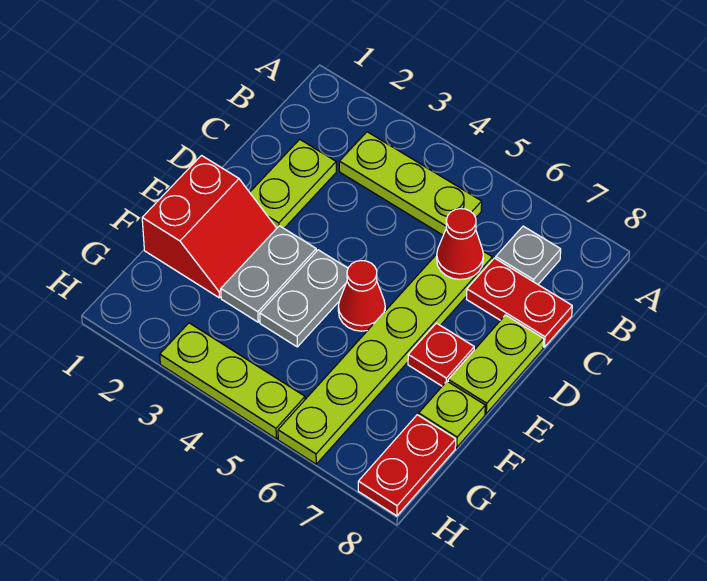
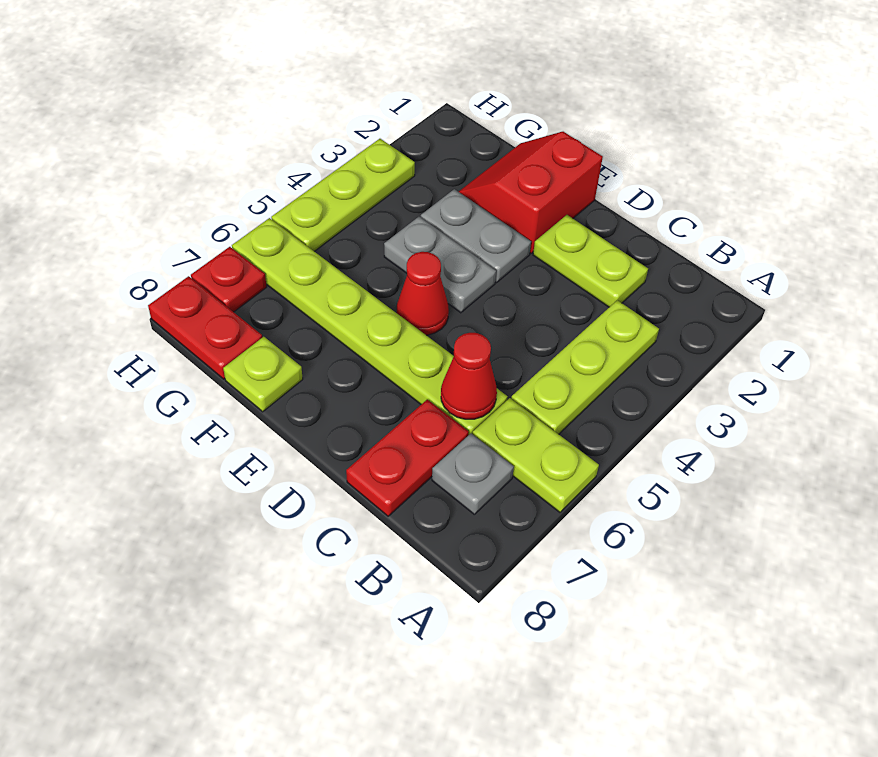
lime plate D8:E8 level 1 -> lime plate A6:B6 level 1
red slope E1:F2 level 1 top 1 -> red slope E1:F2 level 1 top E
red plate E7 level 1 -> red plate H7 level 1

